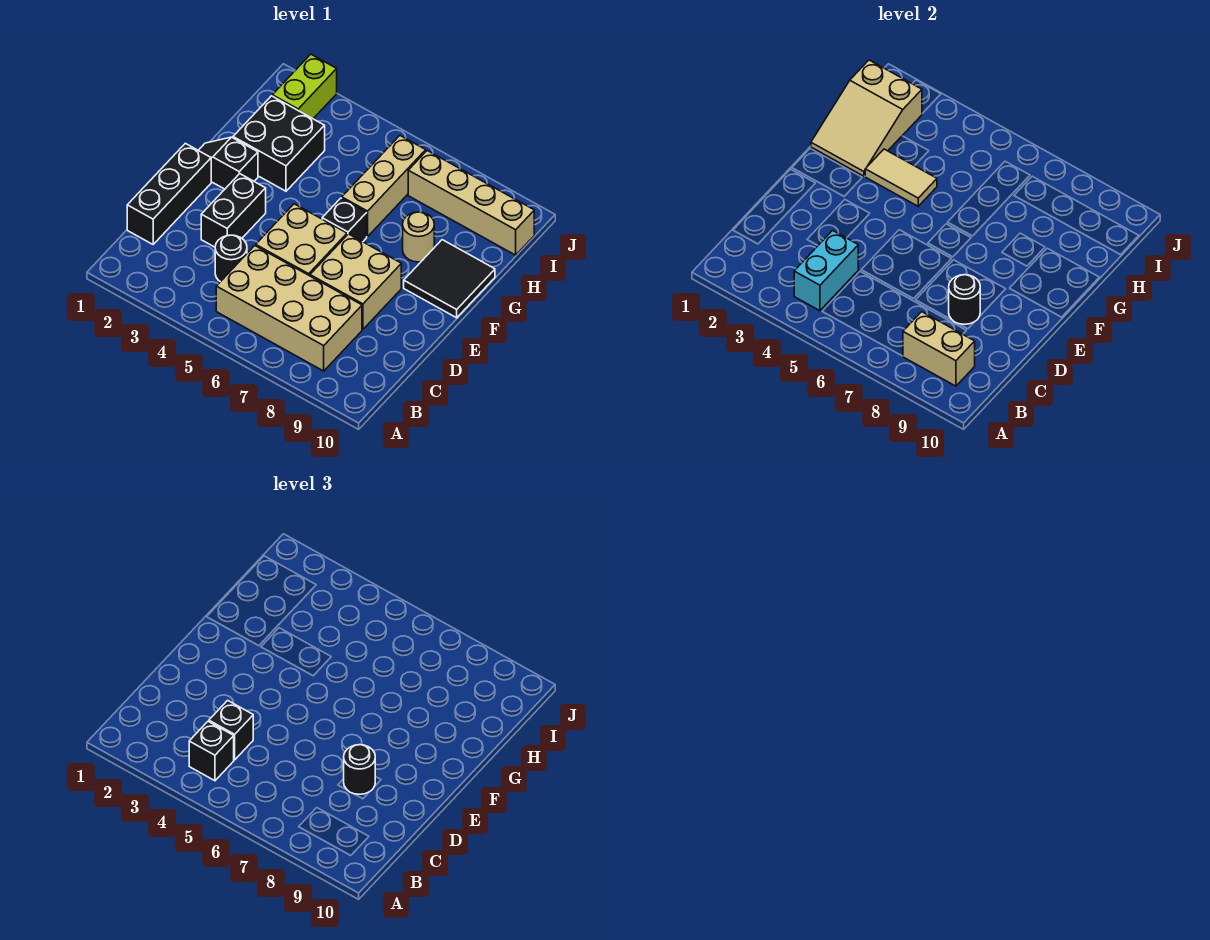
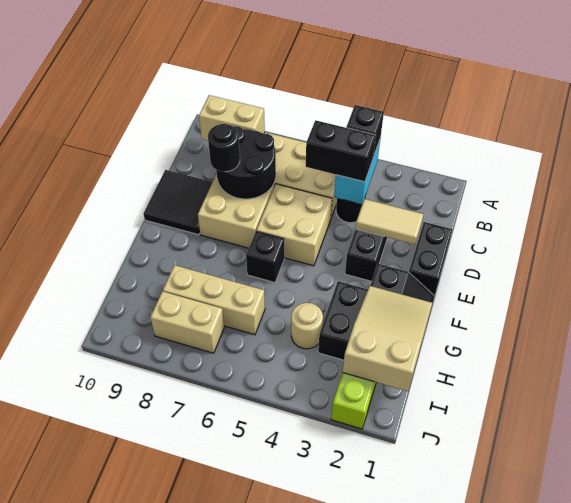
black brick C1:E1 level 1 -> black brick D1:E1 level 1
black brick C4 level 3 -> black brick C4:C5 level 3
black round brick D8 level 2 -> black round brick C7:D8 level 2
black tile F9:G10 level 1 -> black tile D9:E10 level 1
tan tile G3:G4 level 2 -> tan tile D2:D3 level 2
tan brick G6:I6 level 1 -> tan brick H6:H8 level 1
tan round brick G8 level 1 -> tan round brick H4 level 1
tan brick I7:I10 level 1 -> tan brick I7:I8 level 1

